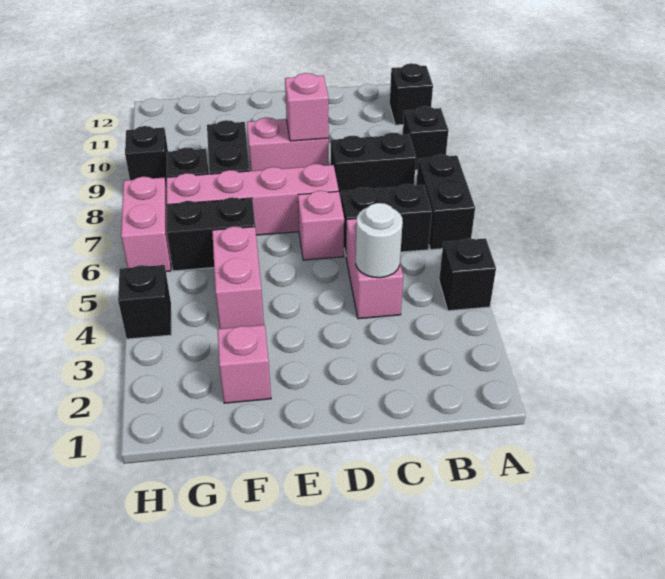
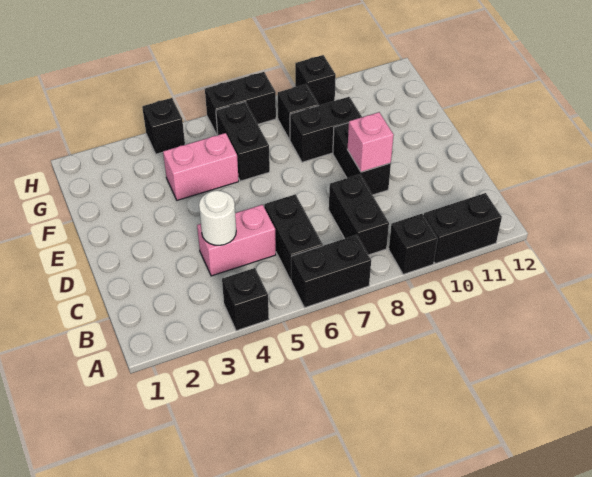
black brick A11 level 1 -> black brick A10:A11 level 1
pink brick D6 level 1 -> none
pink brick D7:G7 level 1 -> none
pink brick D9:E9 level 1 -> black brick D9:E9 level 1
pink brick F2 level 1 -> none
pink brick H6:H7 level 1 -> black brick H6:H7 level 1

